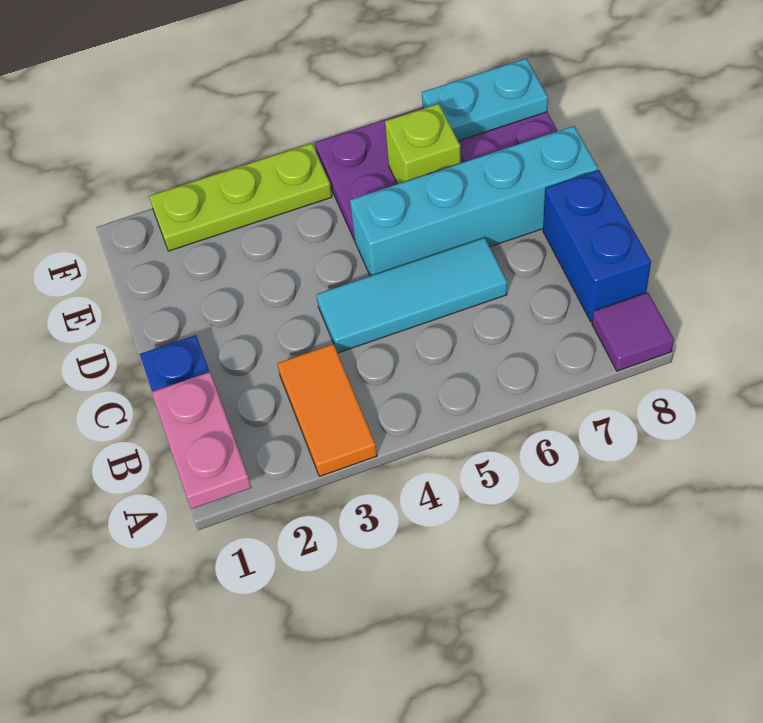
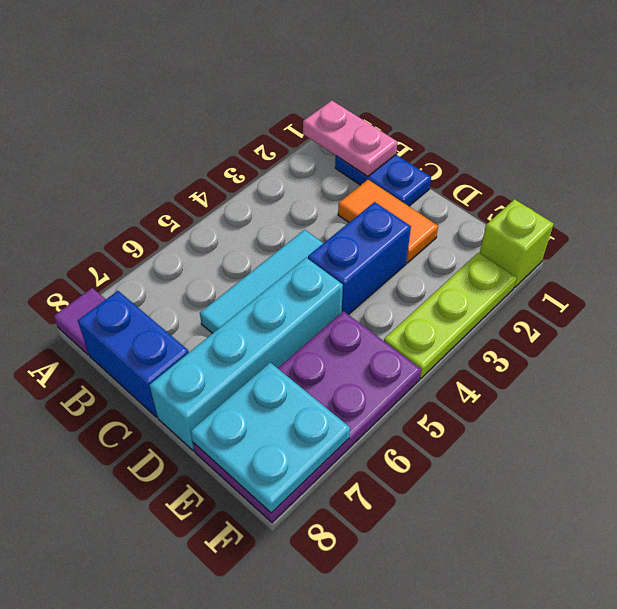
orange tile A3:B3 level 1 -> orange tile C2:D2 level 1
none -> blue brick D3:D4 level 1
lime brick E6 level 2 -> lime brick F1 level 1
cyan plate F7:F8 level 2 -> cyan plate E7:F8 level 2

